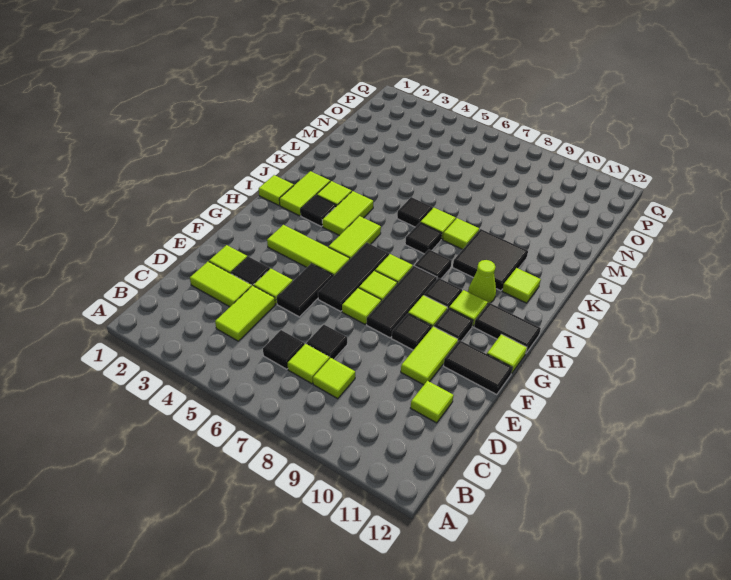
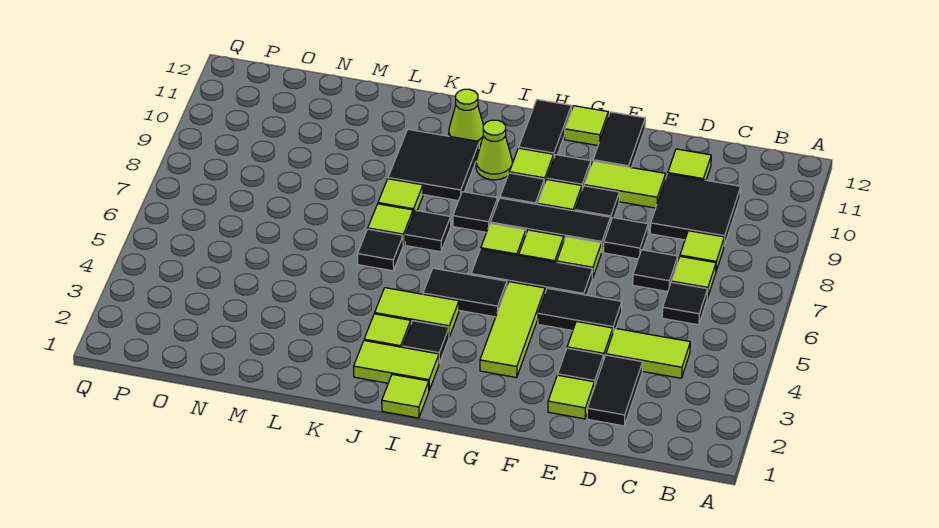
none -> black tile C9:D10 level 1
lime tile D2:D3 level 1 -> black tile D2:D3 level 1
none -> black tile E8 level 1
lime tile H5:I5 level 1 -> black tile H5:I5 level 1
lime tile J11 level 1 -> lime cone J11 level 1

